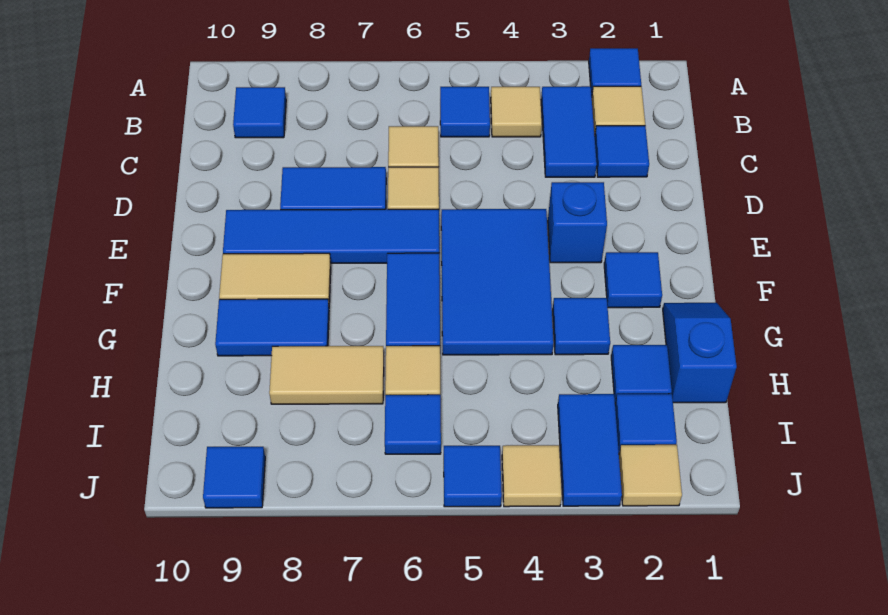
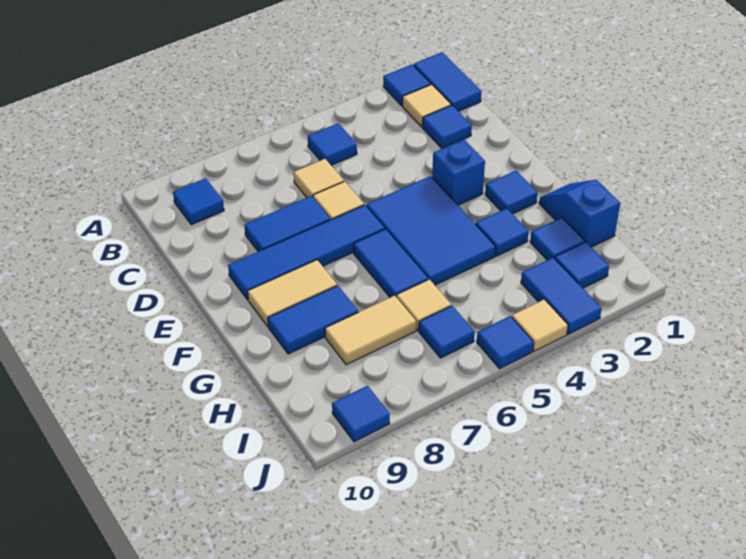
blue tile B3:C3 level 1 -> blue tile A1:B1 level 1
tan tile B4 level 1 -> none
tan tile J2 level 1 -> none

